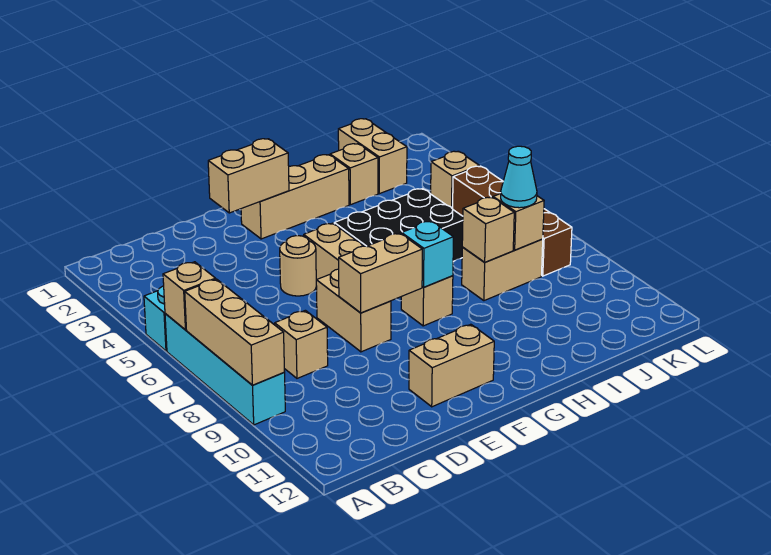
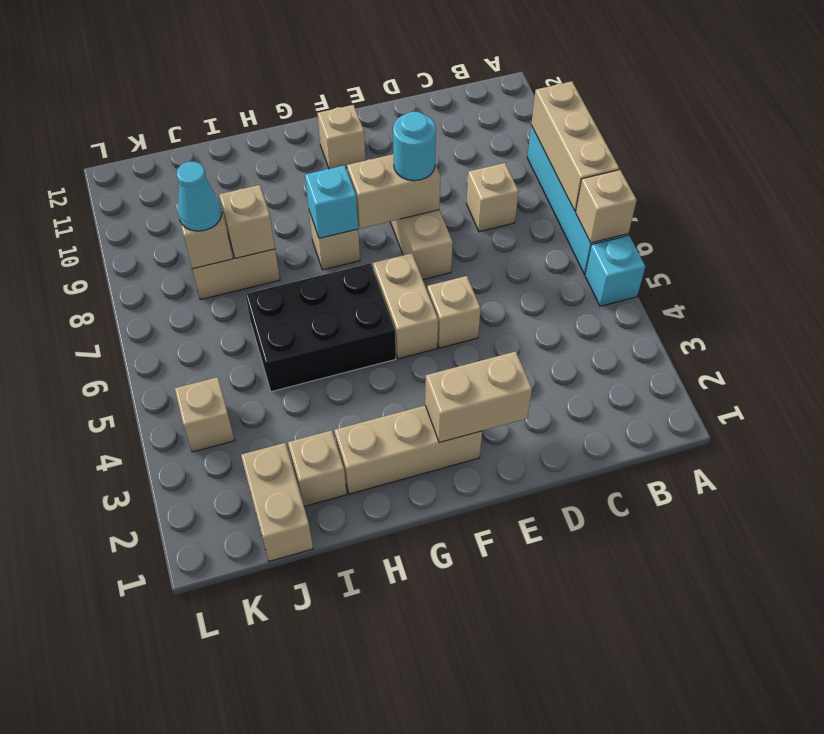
tan round brick E5 level 1 -> tan brick E5 level 1
none -> cyan round brick E8 level 3
tan brick E11:F11 level 1 -> tan brick F11 level 1
brown brick K5:K8 level 1 -> none

